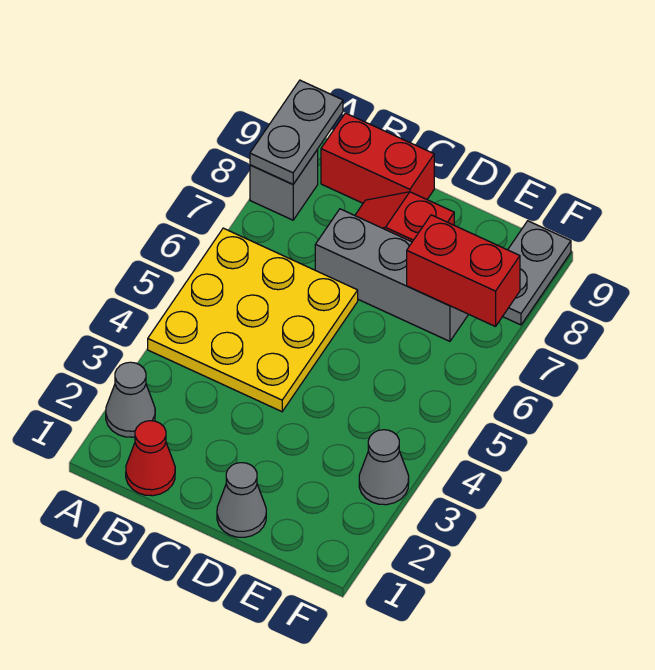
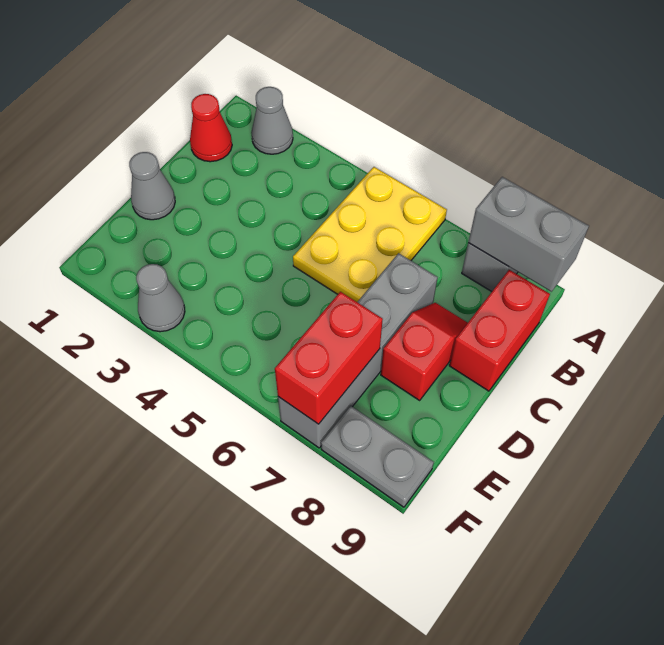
yellow plate A4:C6 level 1 -> yellow plate A5:C6 level 1
grey plate A8:A9 level 2 -> grey brick A8:A9 level 2
grey brick C7:E7 level 1 -> grey brick C7:F7 level 1

